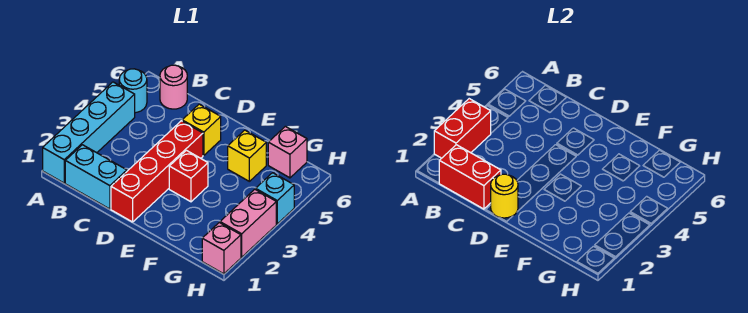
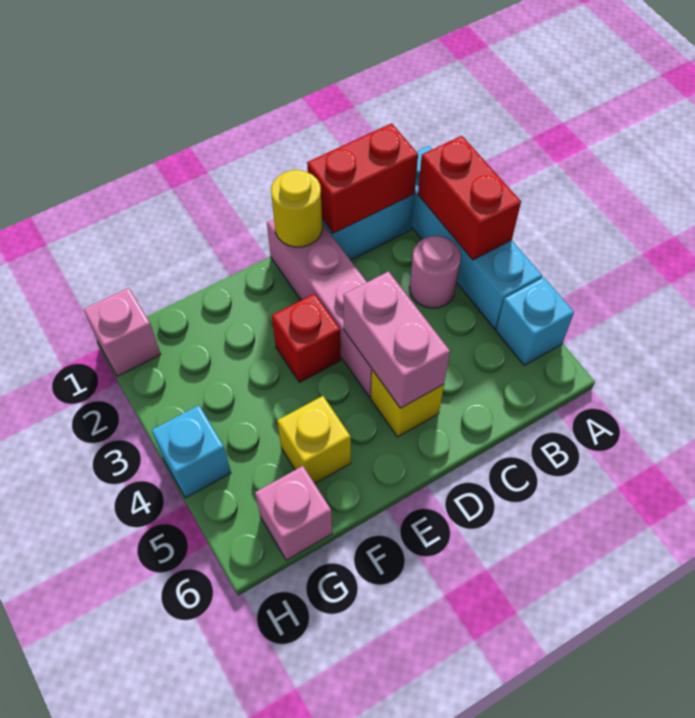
cyan round brick A5 level 1 -> cyan brick A5 level 1
pink round brick B6 level 1 -> pink round brick B3 level 1
red brick D1:D4 level 1 -> pink brick D1:D4 level 1
pink brick H2:H3 level 1 -> pink brick D4:D5 level 2

